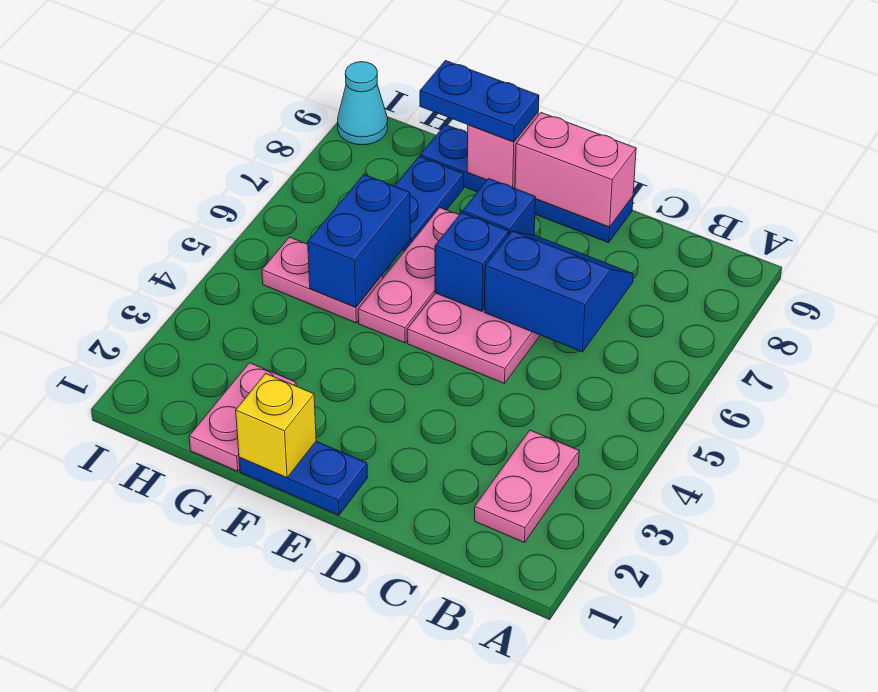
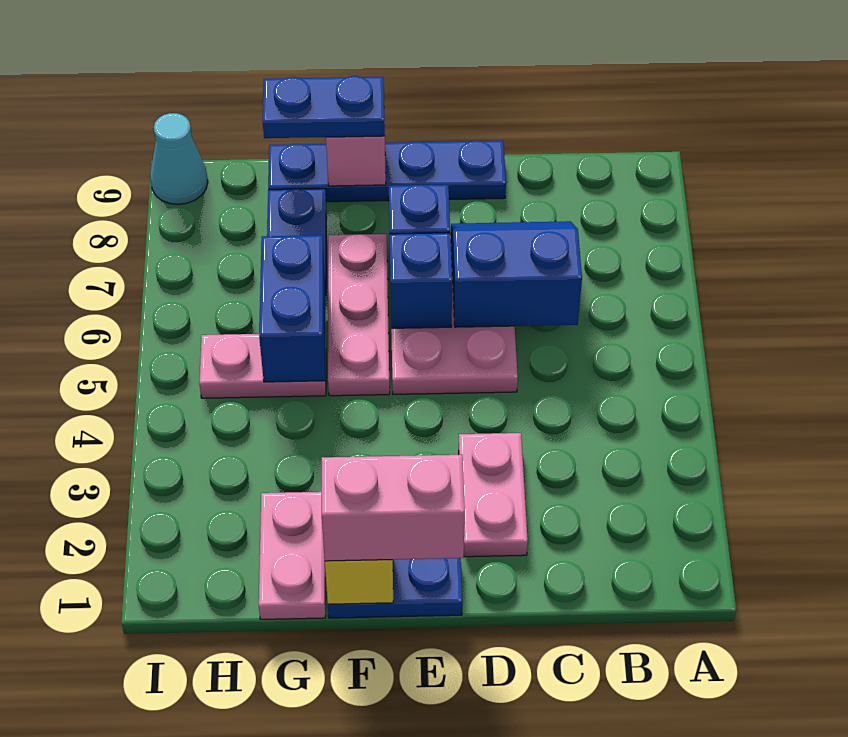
pink plate B2:B3 level 1 -> pink plate D2:D3 level 1
pink brick D9:E9 level 2 -> pink brick E1:F1 level 3

